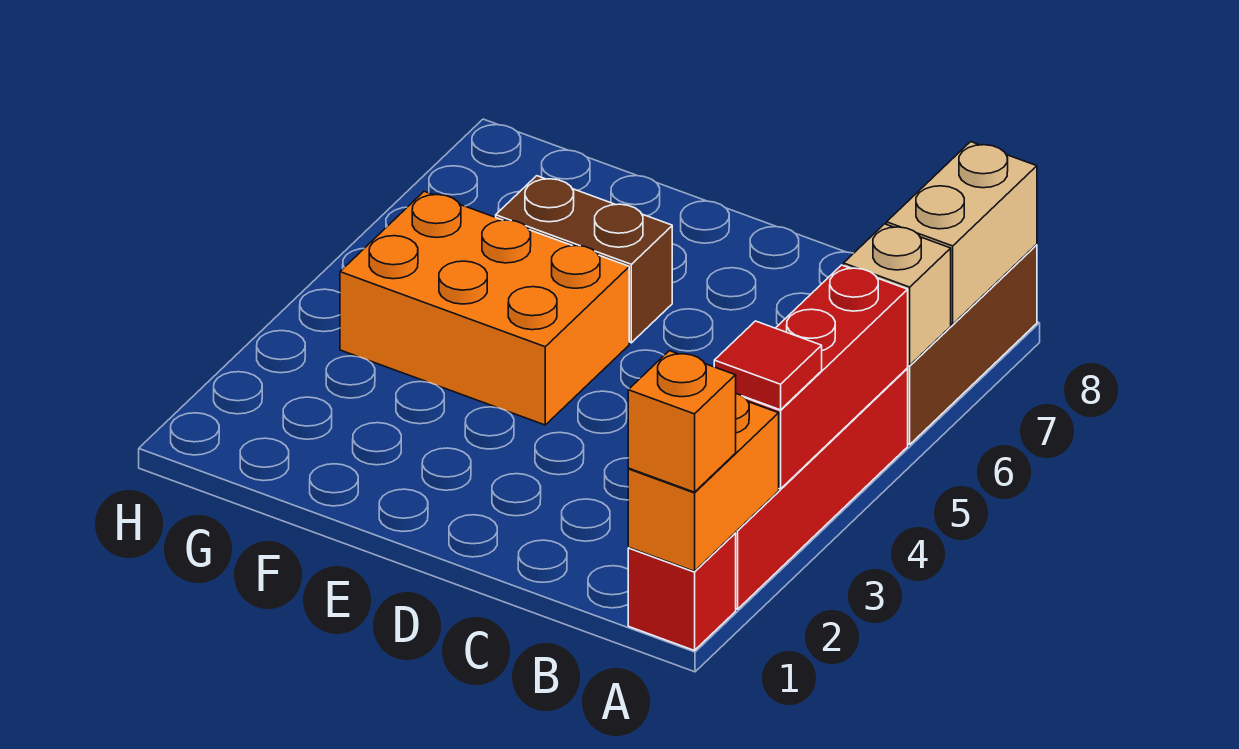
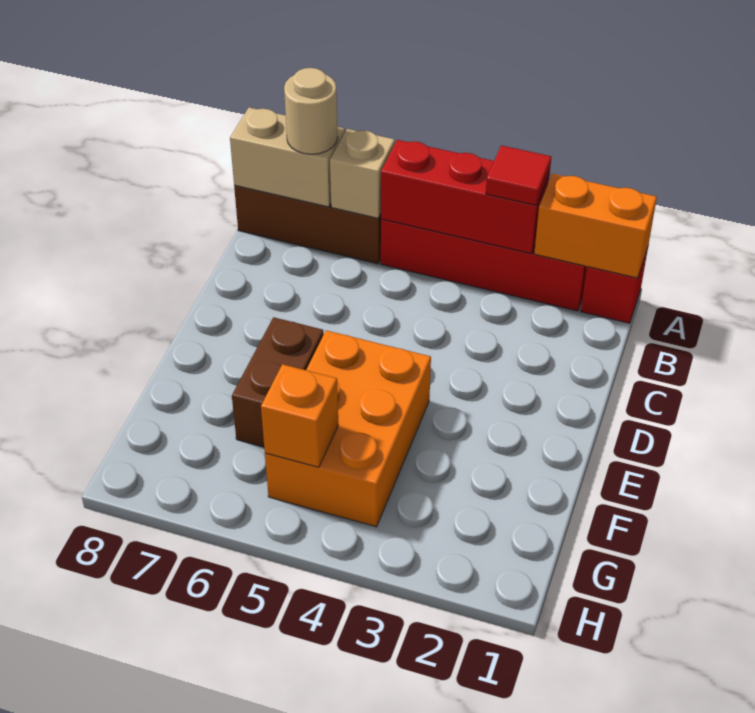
orange brick A1 level 3 -> orange brick G5 level 2
none -> tan round brick A7 level 3

